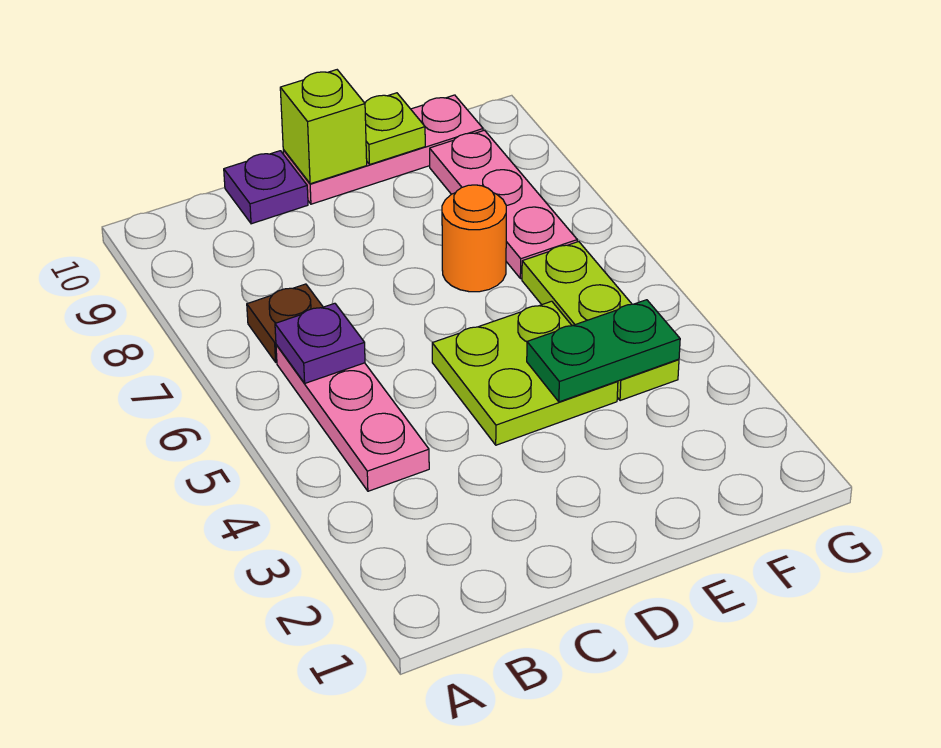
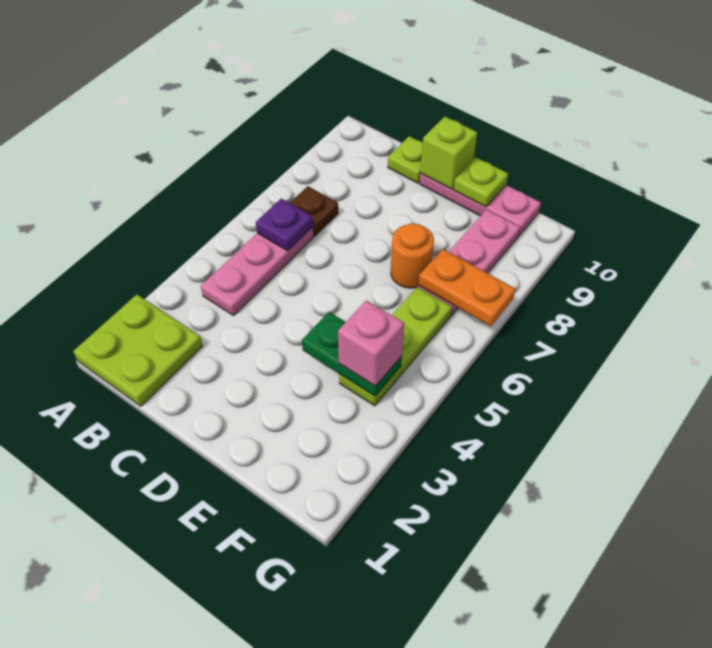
purple plate C10 level 1 -> lime plate C10 level 1
lime plate D4:E5 level 1 -> lime plate A1:B2 level 1
none -> pink brick F4 level 3
none -> orange plate F7:G7 level 2

